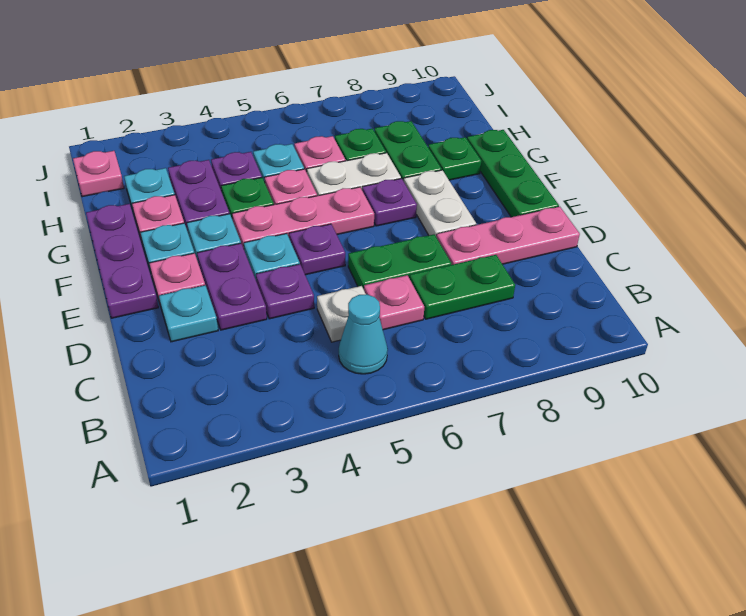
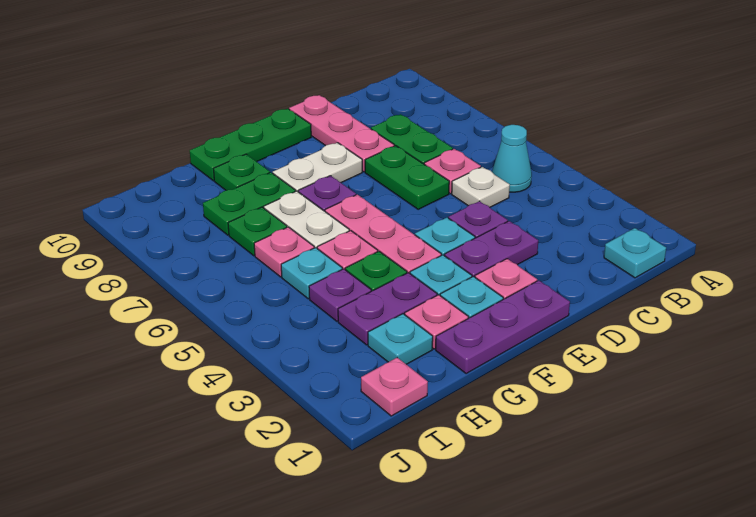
cyan plate D2 level 1 -> cyan plate B1 level 1
purple plate E5 level 1 -> none

